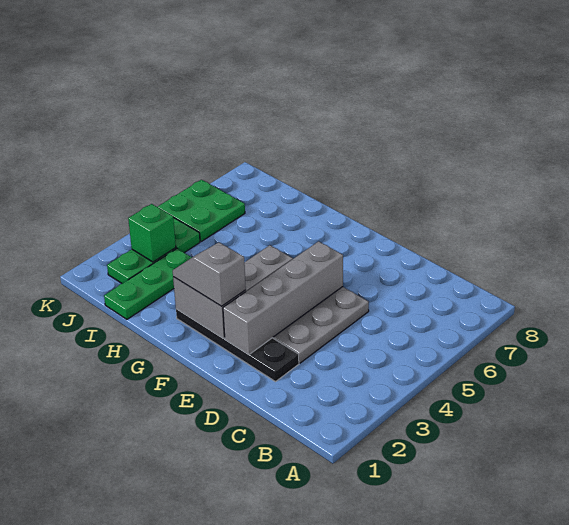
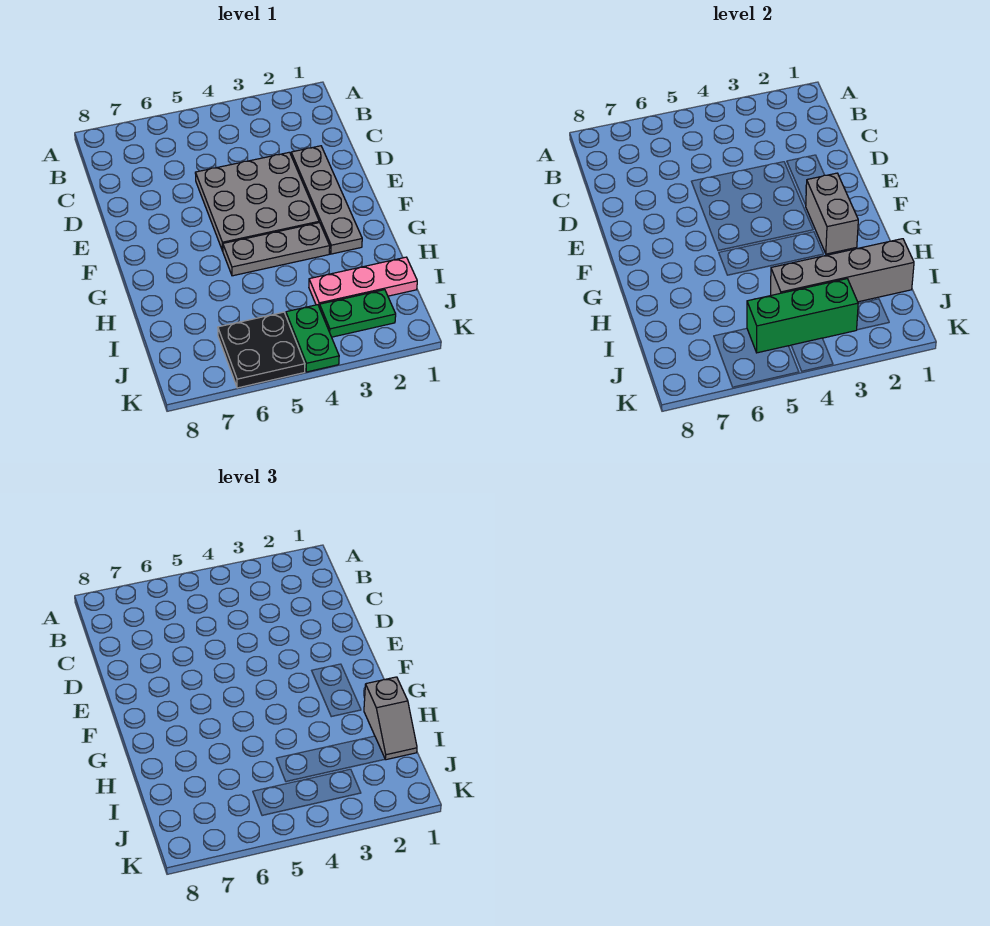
black plate D2:G2 level 1 -> grey plate D2:G2 level 1
grey brick E2:E5 level 2 -> grey brick I1:I4 level 2
grey slope F2:G2 level 3 top F -> grey slope H1:I1 level 3 top H
green plate I1:I3 level 1 -> pink plate I1:I3 level 1
green brick J3 level 2 -> green brick J3:J5 level 2
green plate J5:K6 level 1 -> black plate J5:K6 level 1

